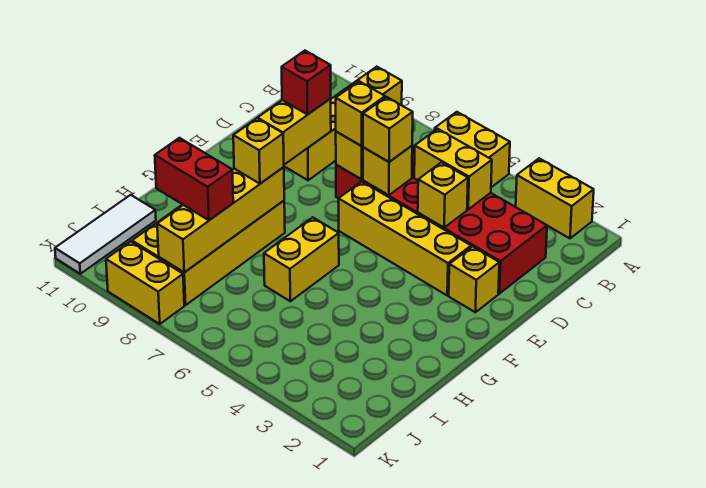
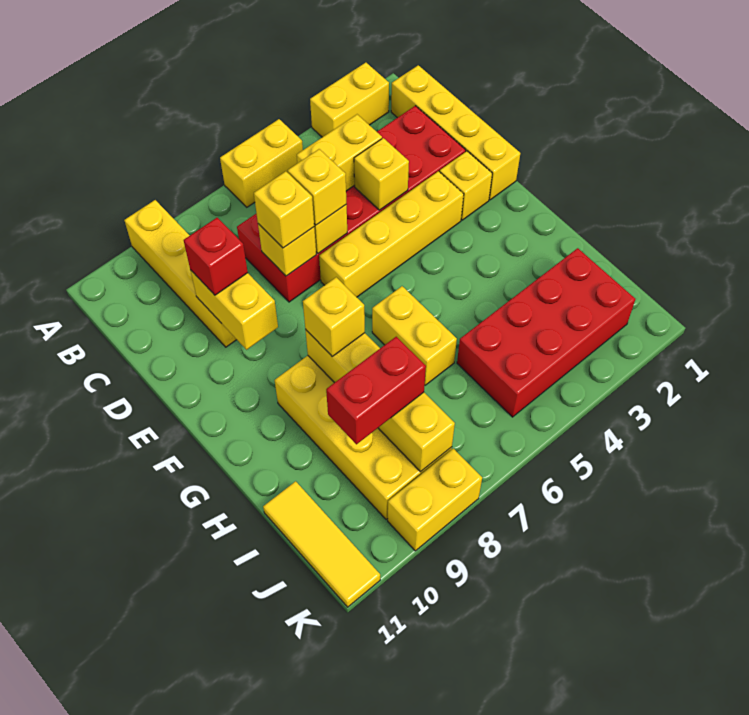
none -> yellow brick B1:E1 level 1
none -> red brick I2:J5 level 1
white tile I11:K11 level 1 -> yellow tile I11:K11 level 1

